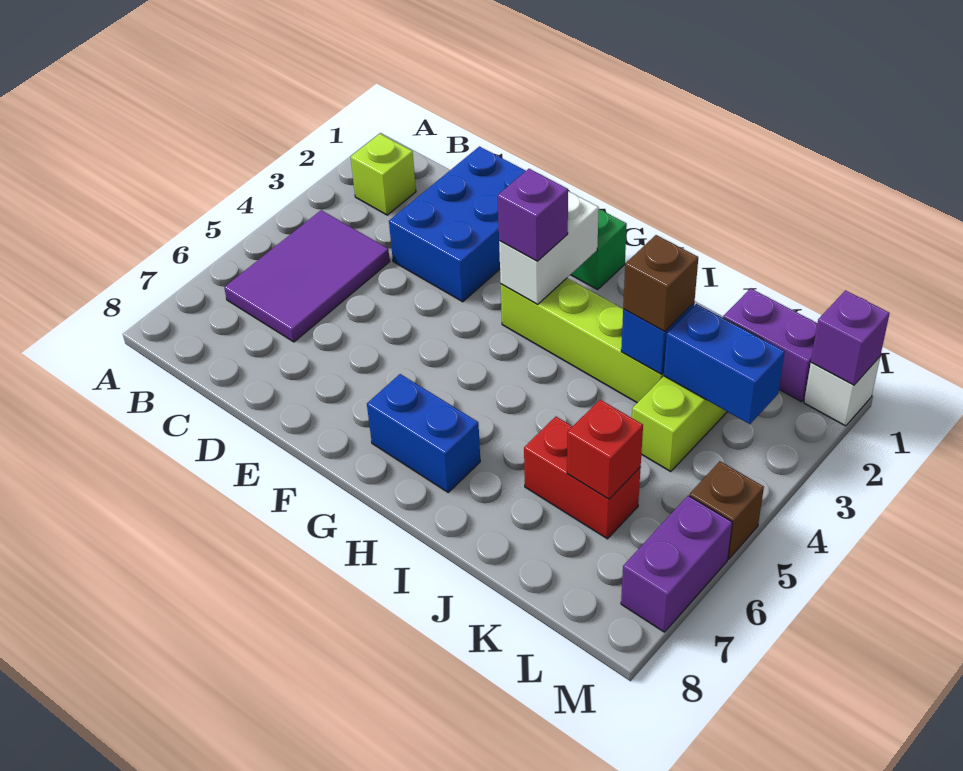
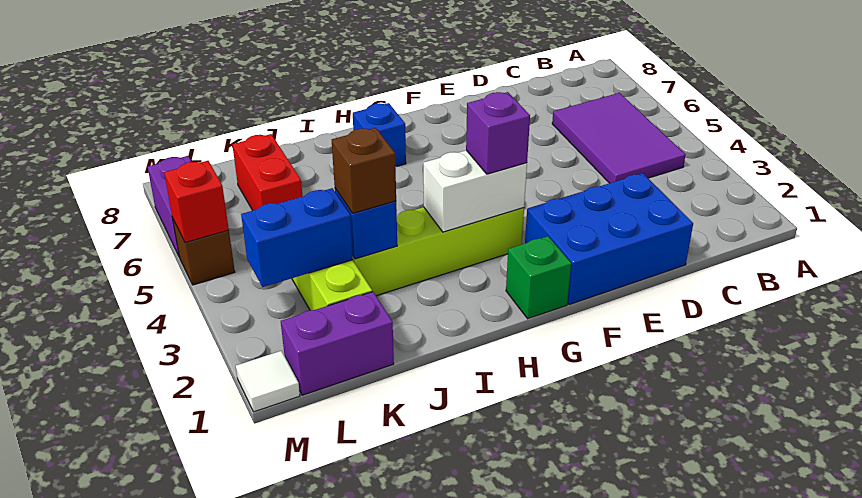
lime brick B2 level 1 -> none
blue brick D1:E3 level 1 -> blue brick D1:F2 level 1
white brick G2:G3 level 2 -> white brick G3:H3 level 2
blue brick G7:H7 level 1 -> blue brick H7 level 1
red brick J6:K6 level 1 -> red brick K6:K7 level 1
red brick K6 level 2 -> red brick M5 level 2
white brick M1 level 1 -> white tile M1 level 1
purple brick M1 level 2 -> none

